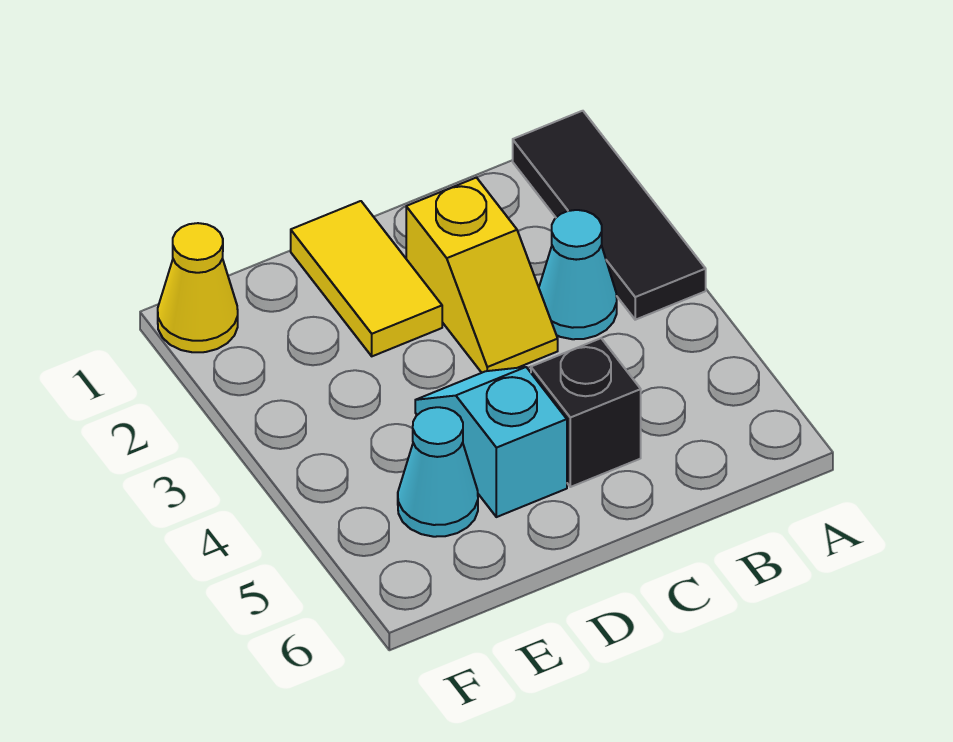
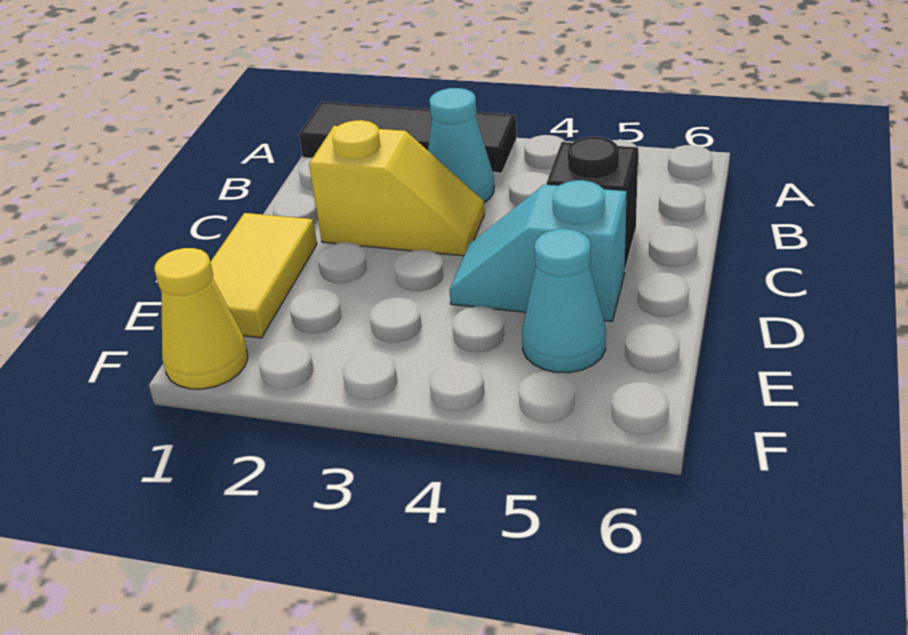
yellow tile D1:D2 level 1 -> yellow tile D1:E1 level 1

